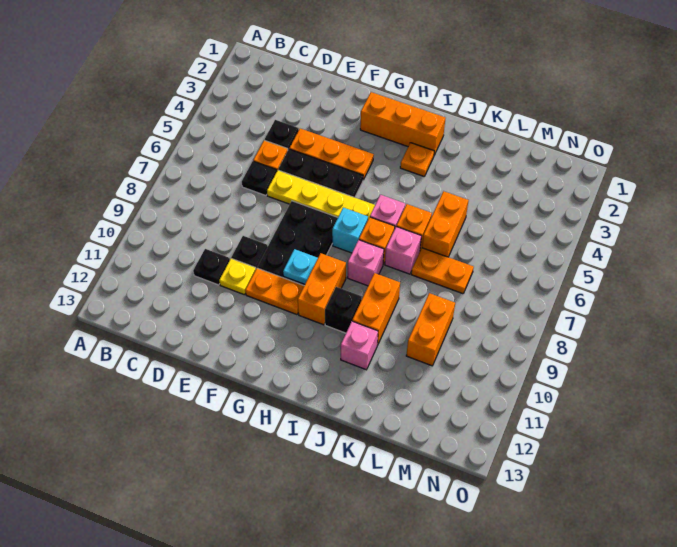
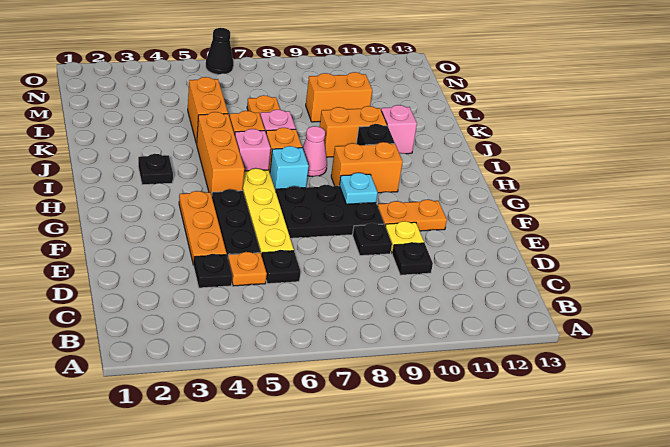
orange plate F10:G10 level 1 -> orange plate F10:F11 level 1
orange brick G2:I2 level 1 -> orange brick H5:J5 level 1
orange plate I3 level 1 -> black plate I3 level 1
pink brick I8 level 1 -> pink cone I8 level 1
orange brick K5:K6 level 1 -> orange brick K5:L5 level 1
none -> black cone O6 level 1

